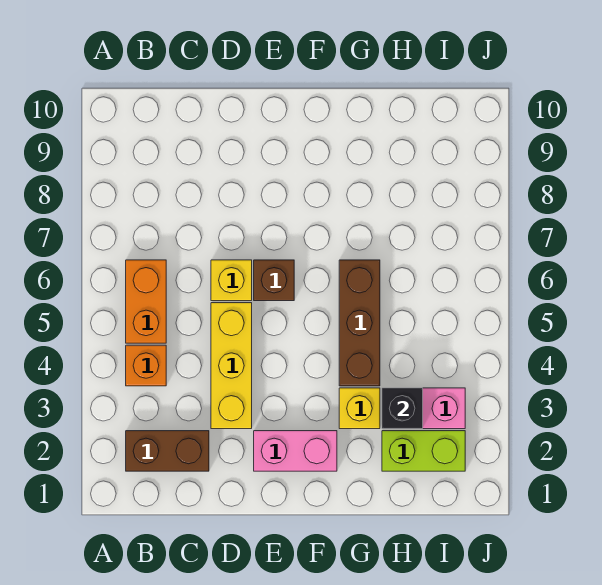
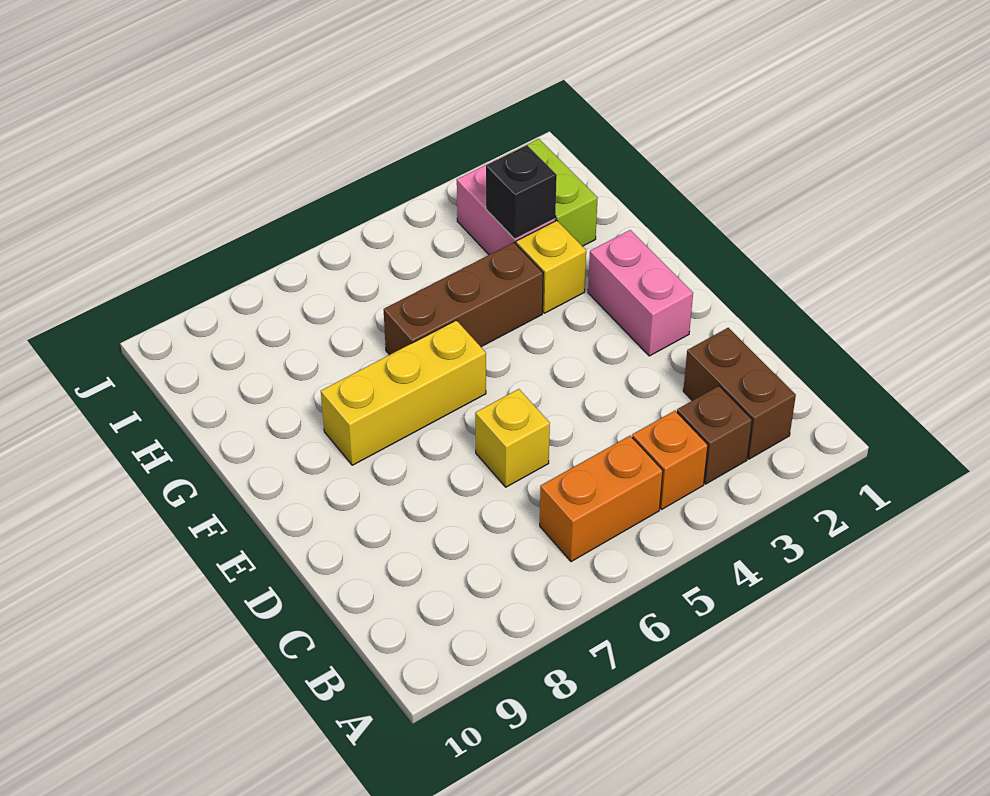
yellow brick D3:D5 level 1 -> yellow brick F6:F8 level 1
brown brick E6 level 1 -> brown brick B3 level 1

